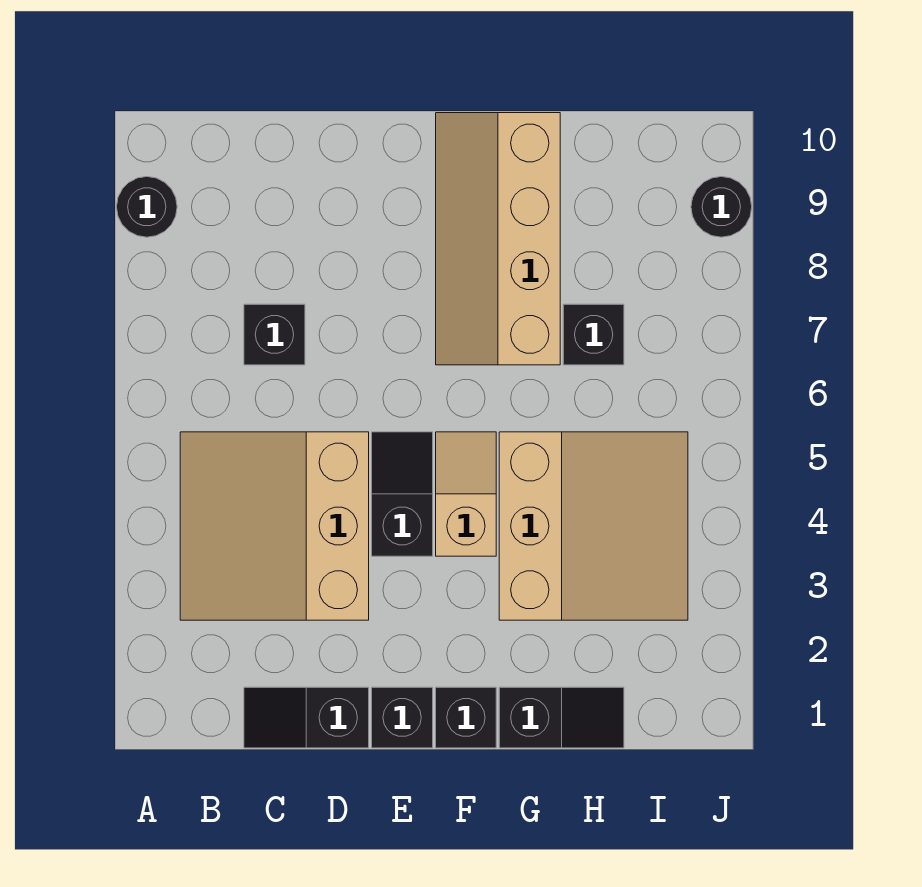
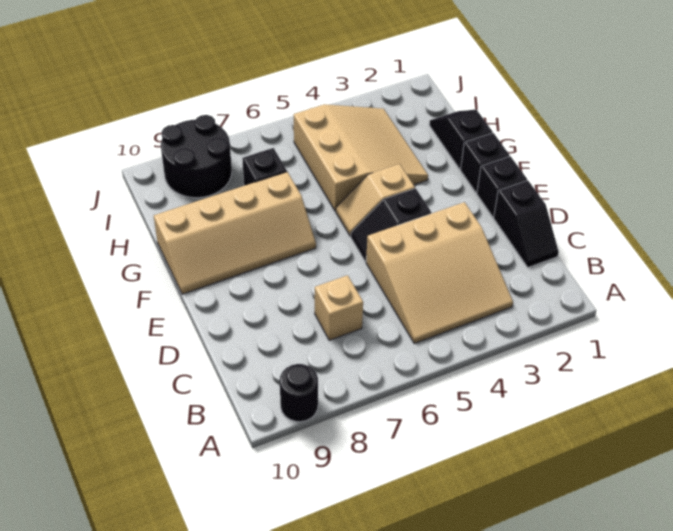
black brick C7 level 1 -> tan brick C7 level 1
tan slope G3:I5 level 1 top G -> tan slope G3:I5 level 1 top 5
black round brick J9 level 1 -> black round brick I8:J9 level 1

